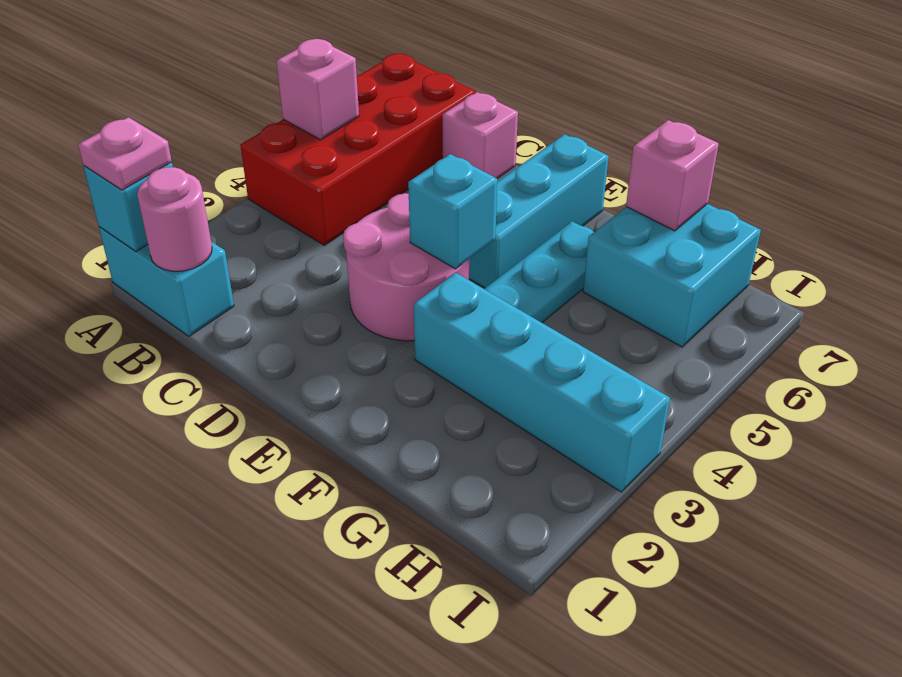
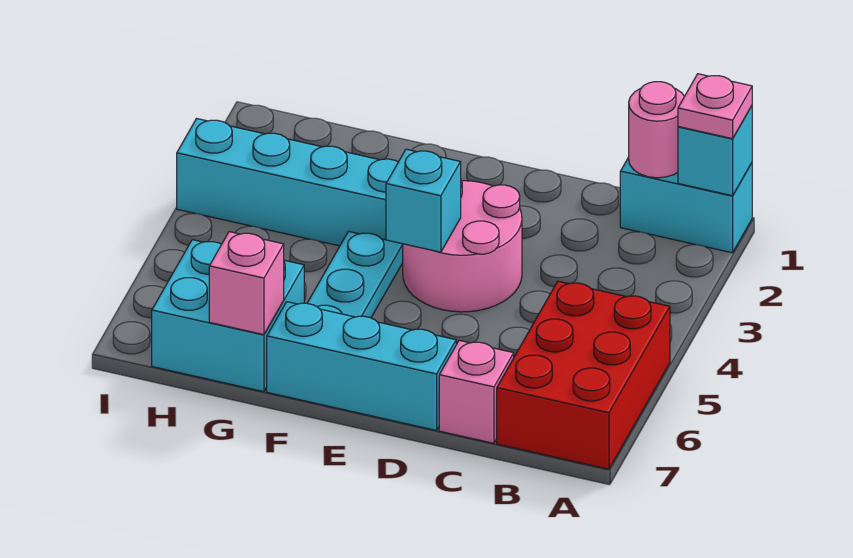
red brick A4:B7 level 1 -> red brick A5:B7 level 1
pink brick A5 level 2 -> none
cyan brick E5:E7 level 1 -> cyan brick D7:F7 level 1

